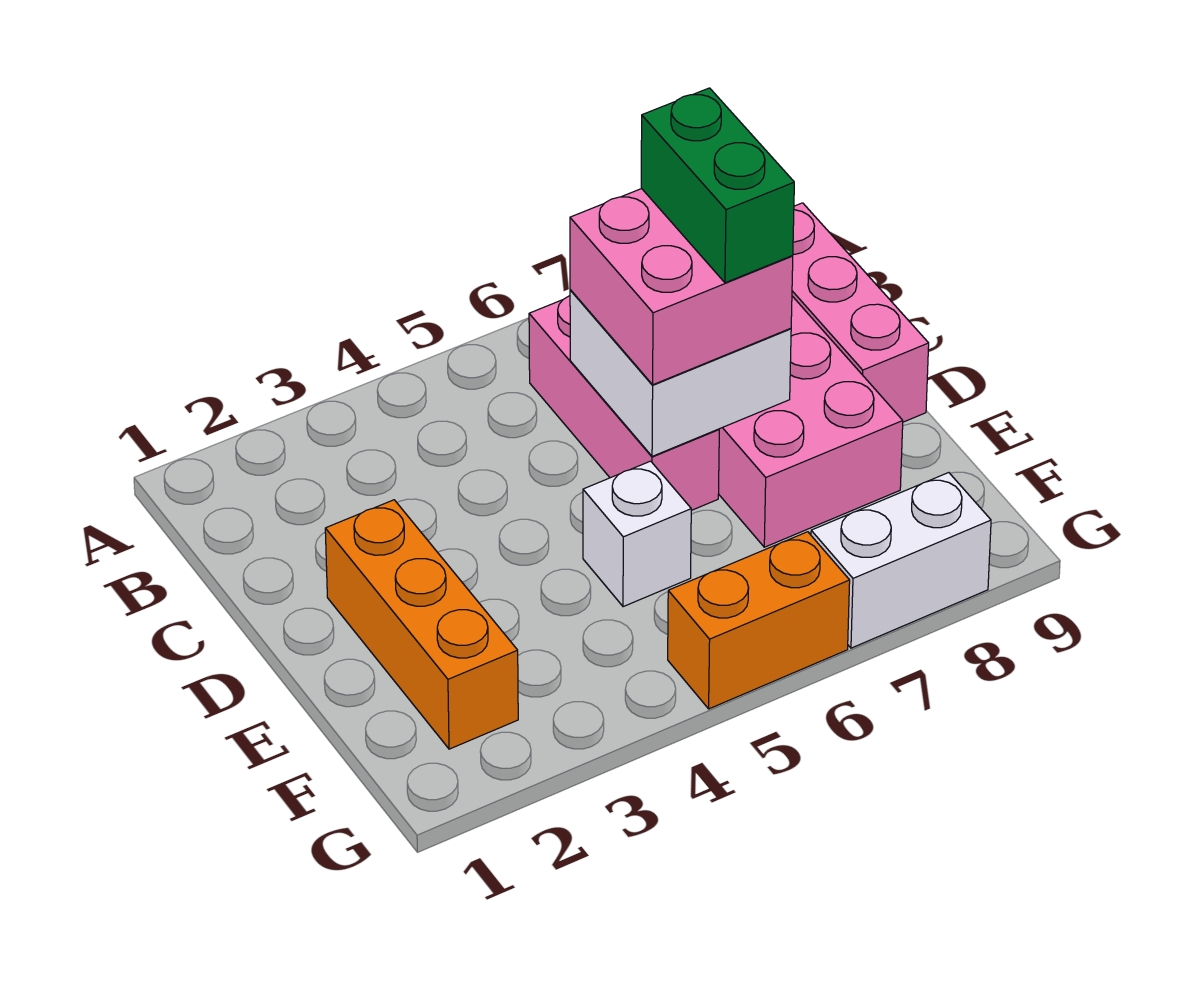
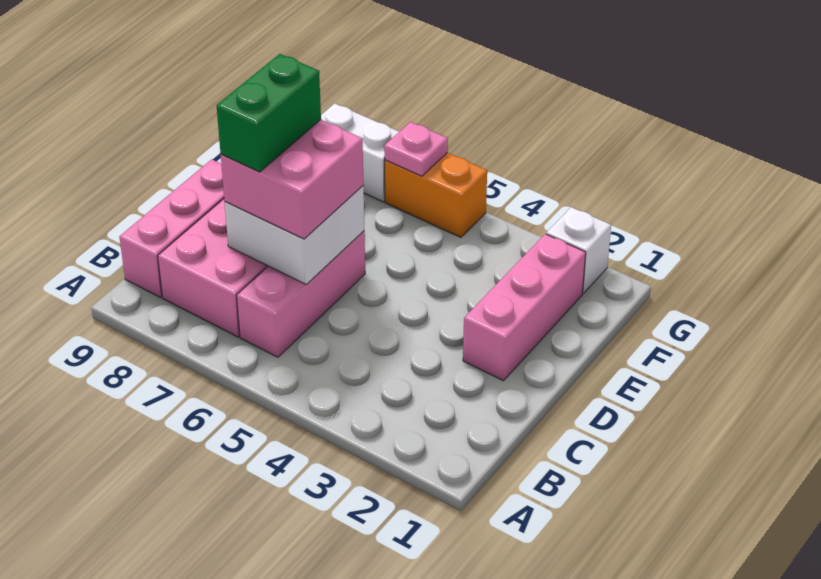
orange brick D2:F2 level 1 -> pink brick D2:F2 level 1
white brick E5 level 1 -> white brick G2 level 1
none -> pink plate G6 level 2

